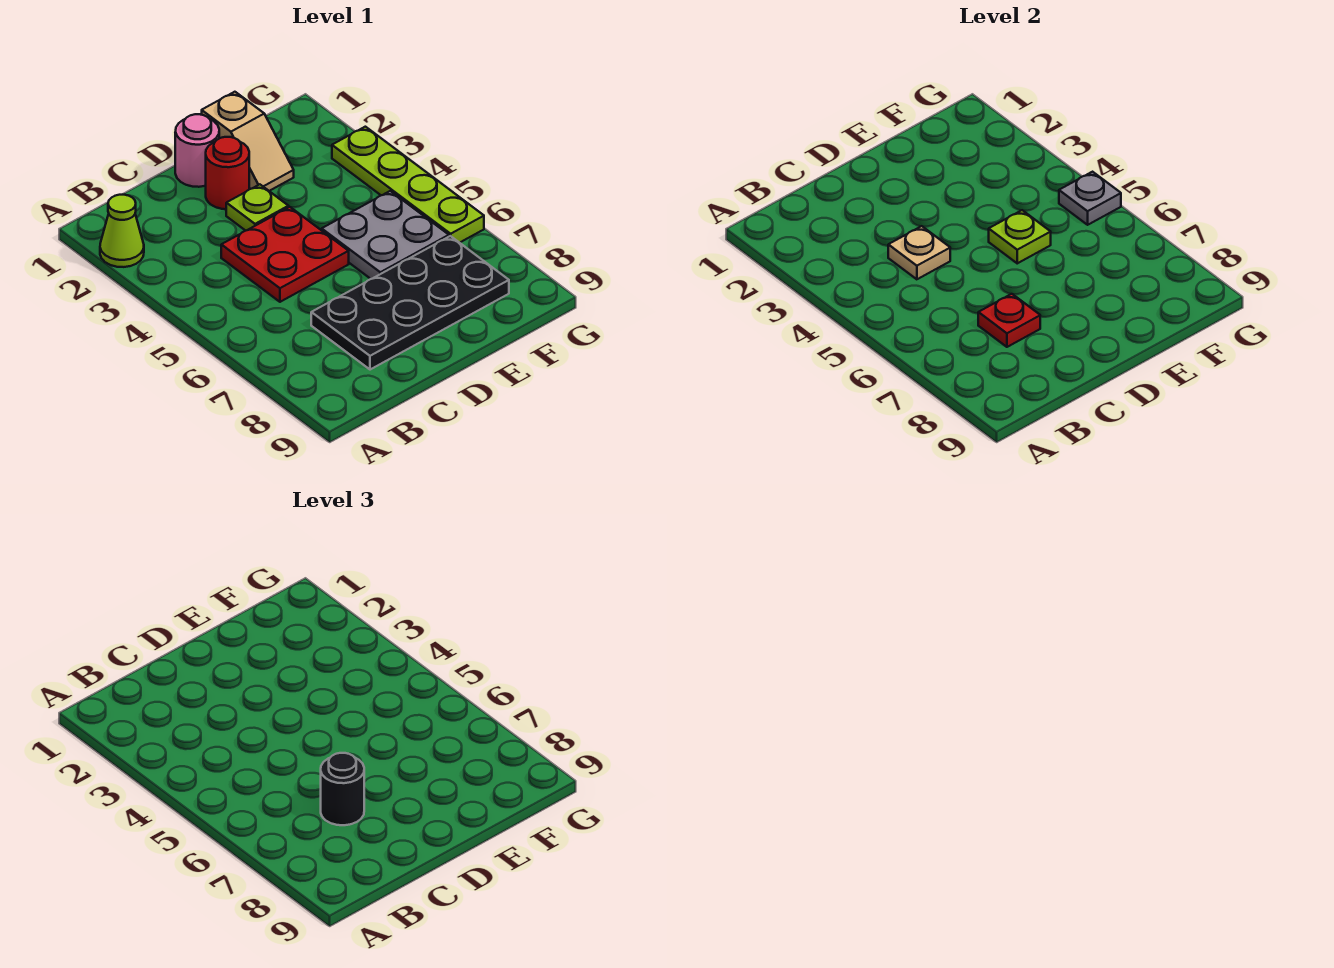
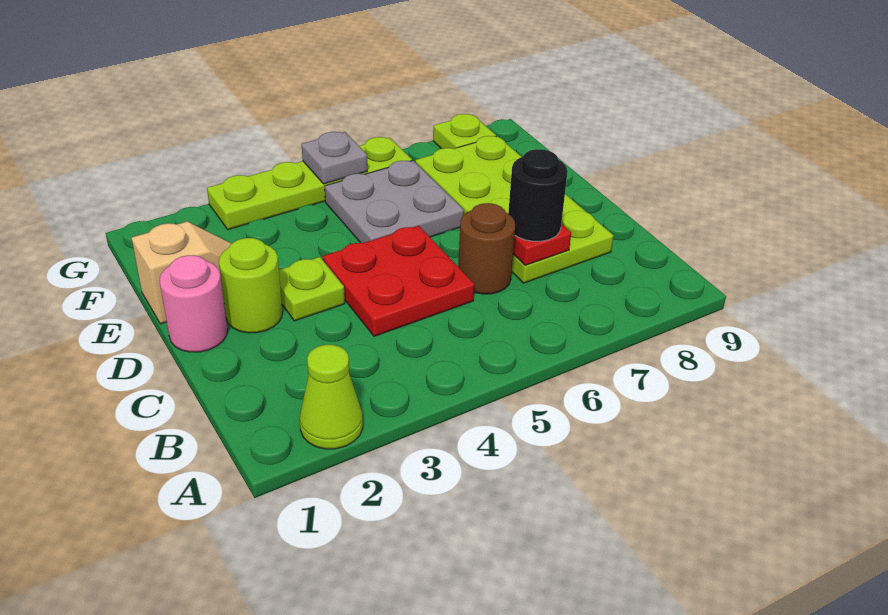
tan plate C4 level 2 -> none
none -> brown round brick C6 level 1
black plate C7:F8 level 1 -> lime plate C7:F8 level 1
red round brick D2 level 1 -> lime round brick D2 level 1
lime plate E5 level 2 -> lime plate G8 level 1

